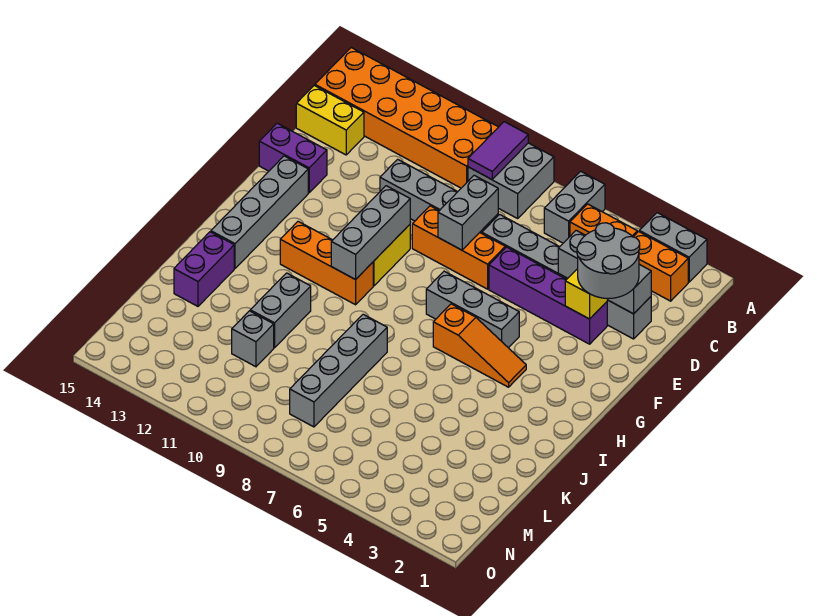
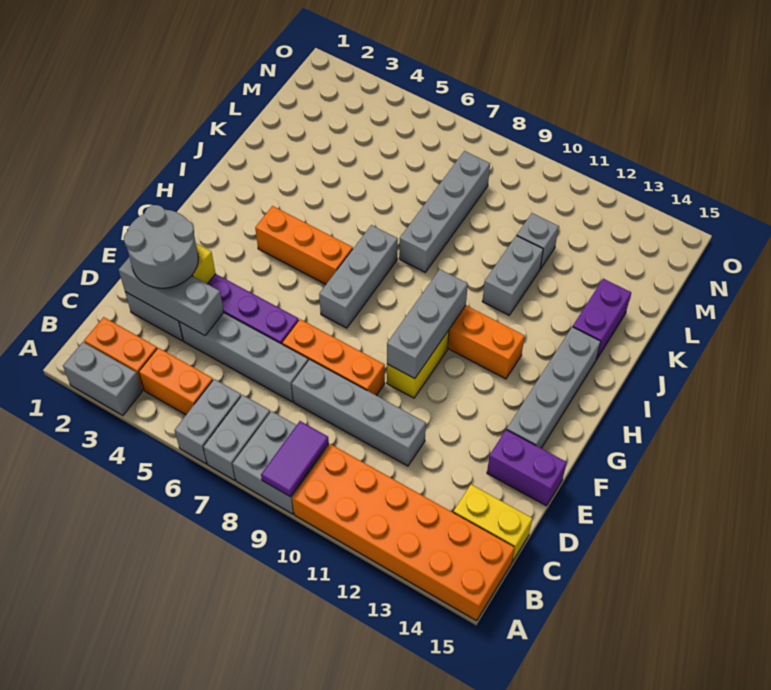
grey brick D8:E8 level 2 -> grey brick A7:B7 level 1
grey brick G5:G7 level 1 -> grey brick G7:I7 level 1
orange slope H4:H6 level 1 top 6 -> orange brick H4:H6 level 1

